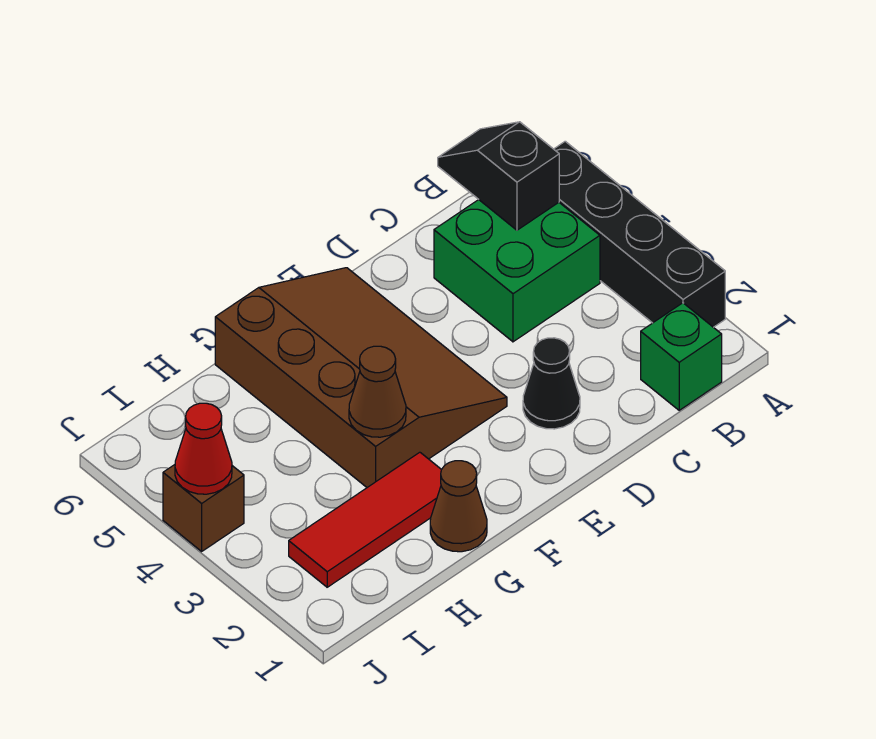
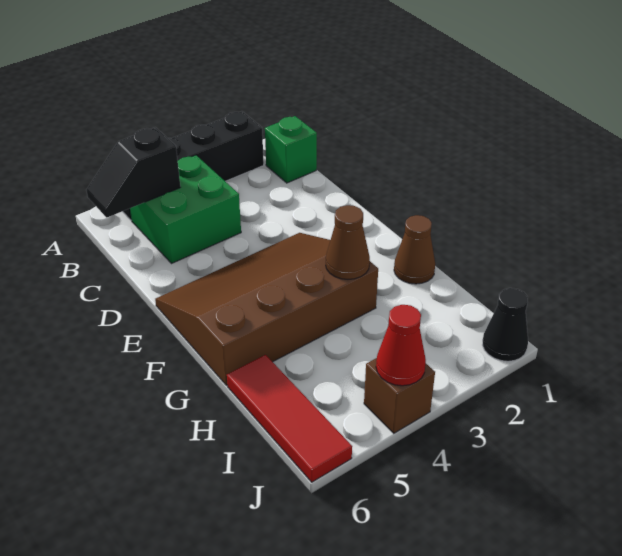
black cone D2 level 1 -> black cone J1 level 1
red tile G2:I2 level 1 -> red tile H6:J6 level 1

